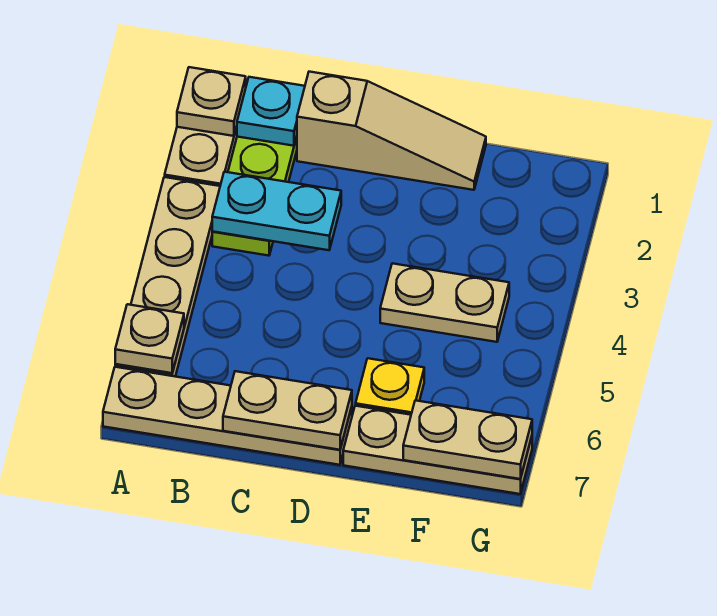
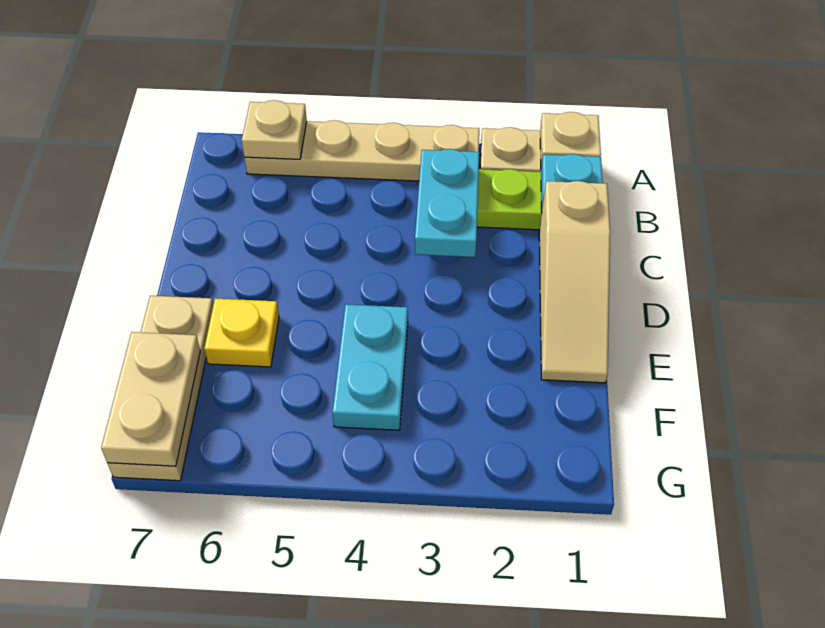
tan plate A7:D7 level 1 -> none
tan plate C7:D7 level 2 -> none
tan plate E4:F4 level 1 -> cyan plate E4:F4 level 1

